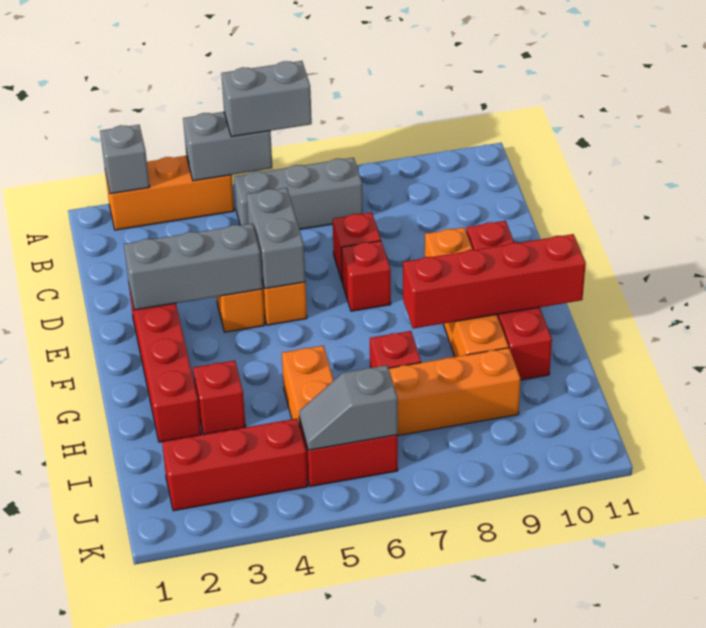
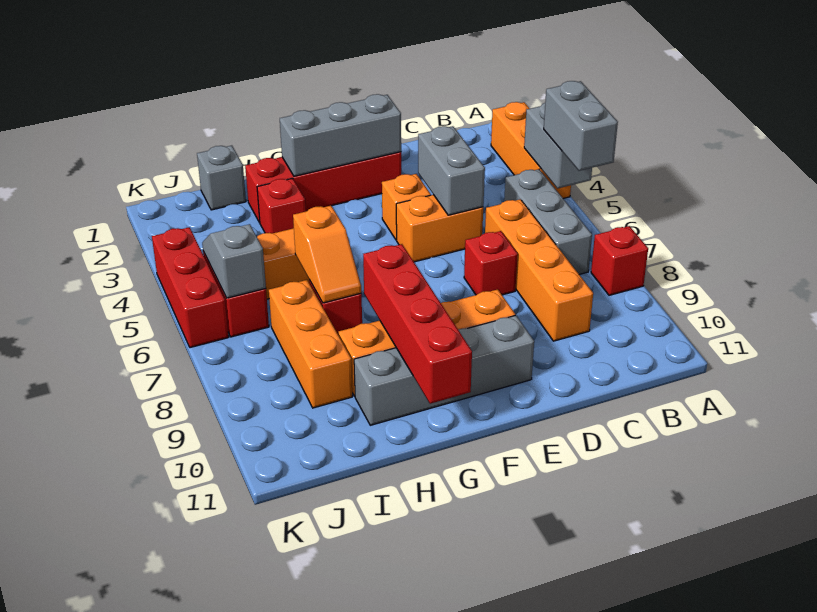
grey brick A2 level 2 -> grey brick I1 level 1
none -> orange brick C6:C9 level 1
grey brick D5:E5 level 2 -> grey brick D4:D5 level 2
grey brick E2:E4 level 2 -> grey brick E2:G2 level 2
red brick E7 level 1 -> red brick A8 level 1
red brick E10:H10 level 1 -> grey brick E10:H10 level 1
none -> orange slope H6:H7 level 2 top 6
red brick J2:J4 level 1 -> red brick K4:K6 level 1

